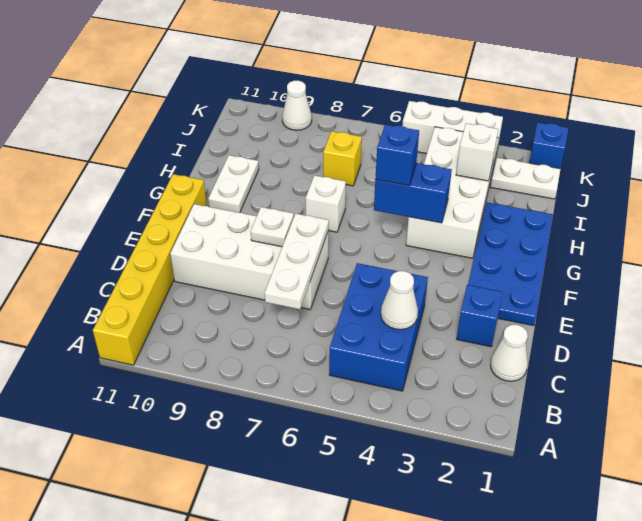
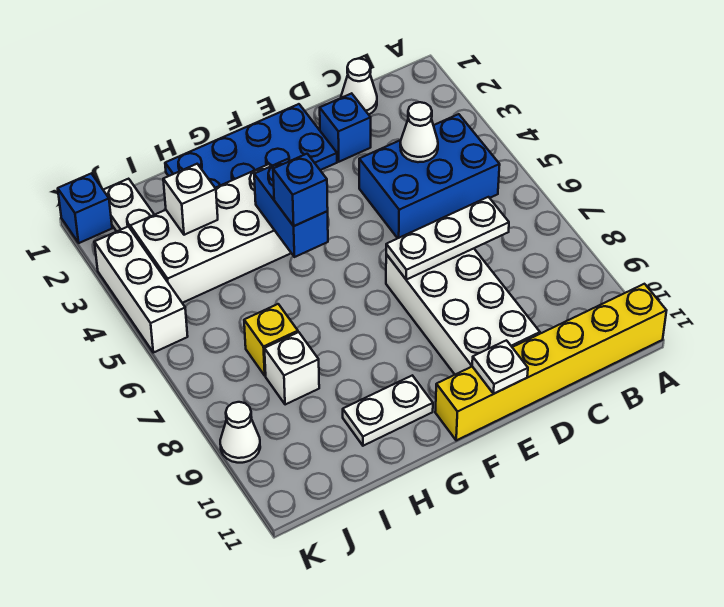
white plate E8 level 2 -> white plate E11 level 2
white brick G7 level 1 -> white brick I8 level 1

